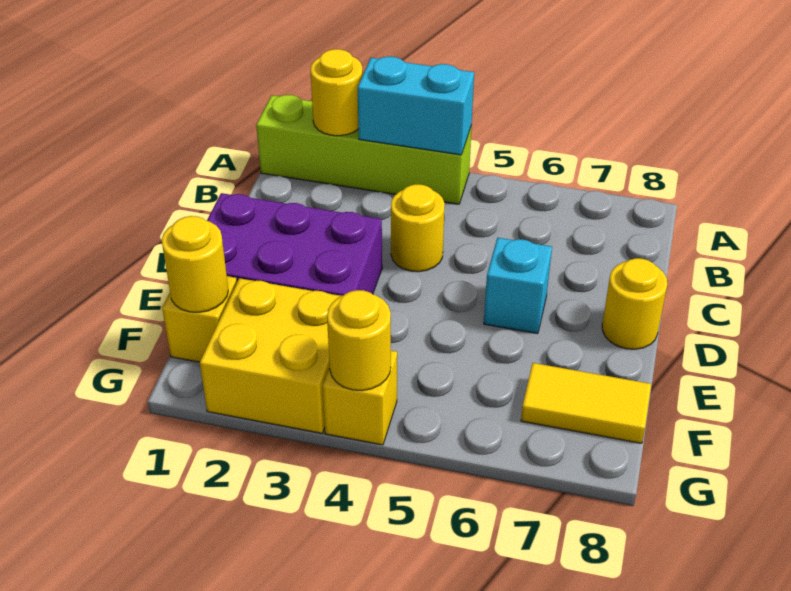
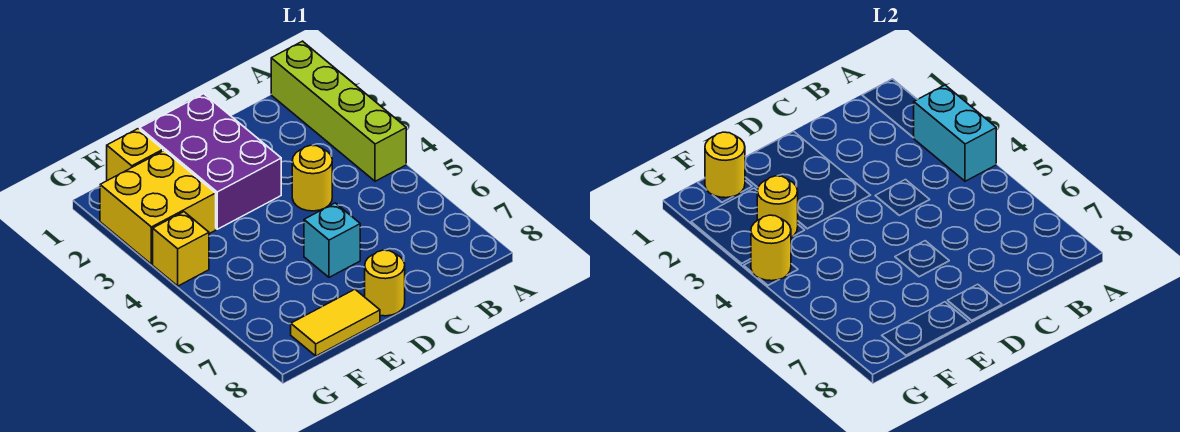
yellow round brick A2 level 2 -> yellow round brick F3 level 2
yellow tile F7:F8 level 1 -> yellow tile E8:F8 level 1

